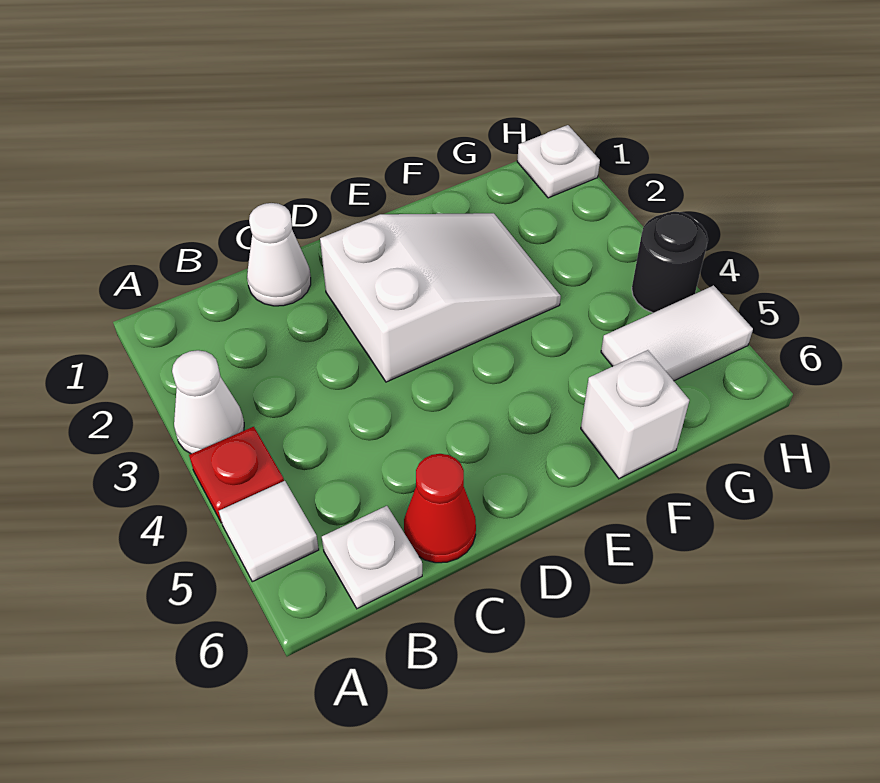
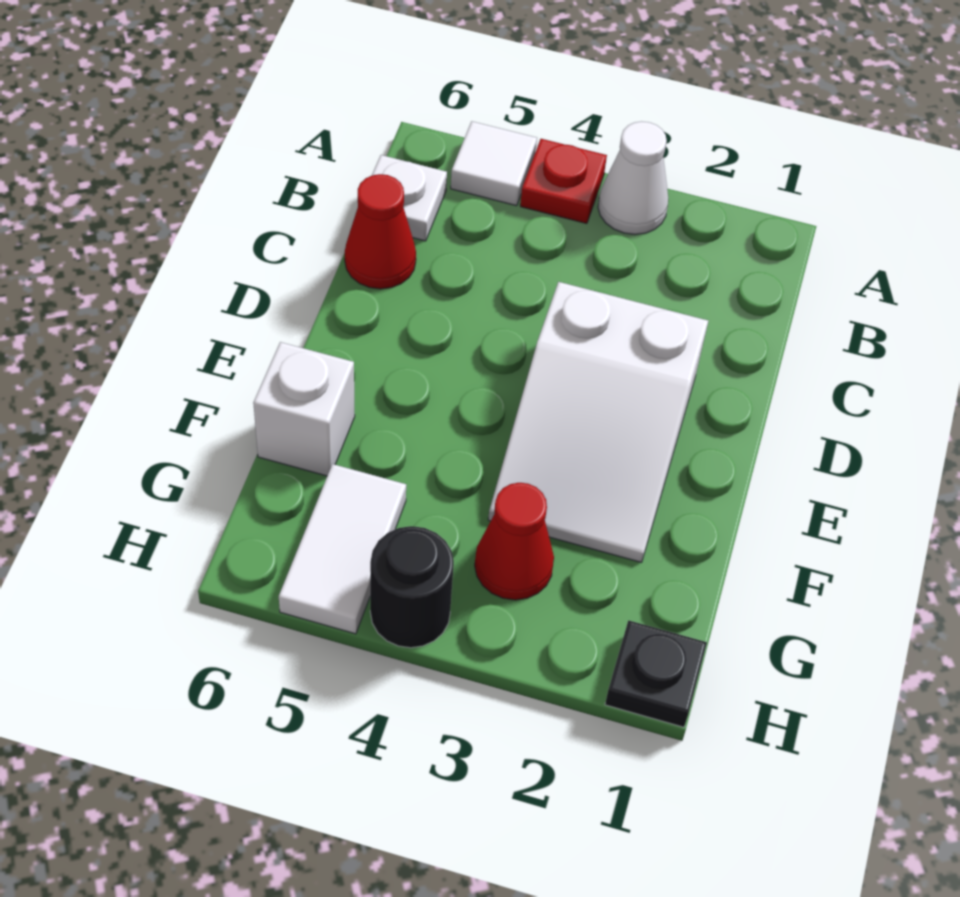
white cone C1 level 1 -> none
none -> red cone G3 level 1
white plate H1 level 1 -> black plate H1 level 1

